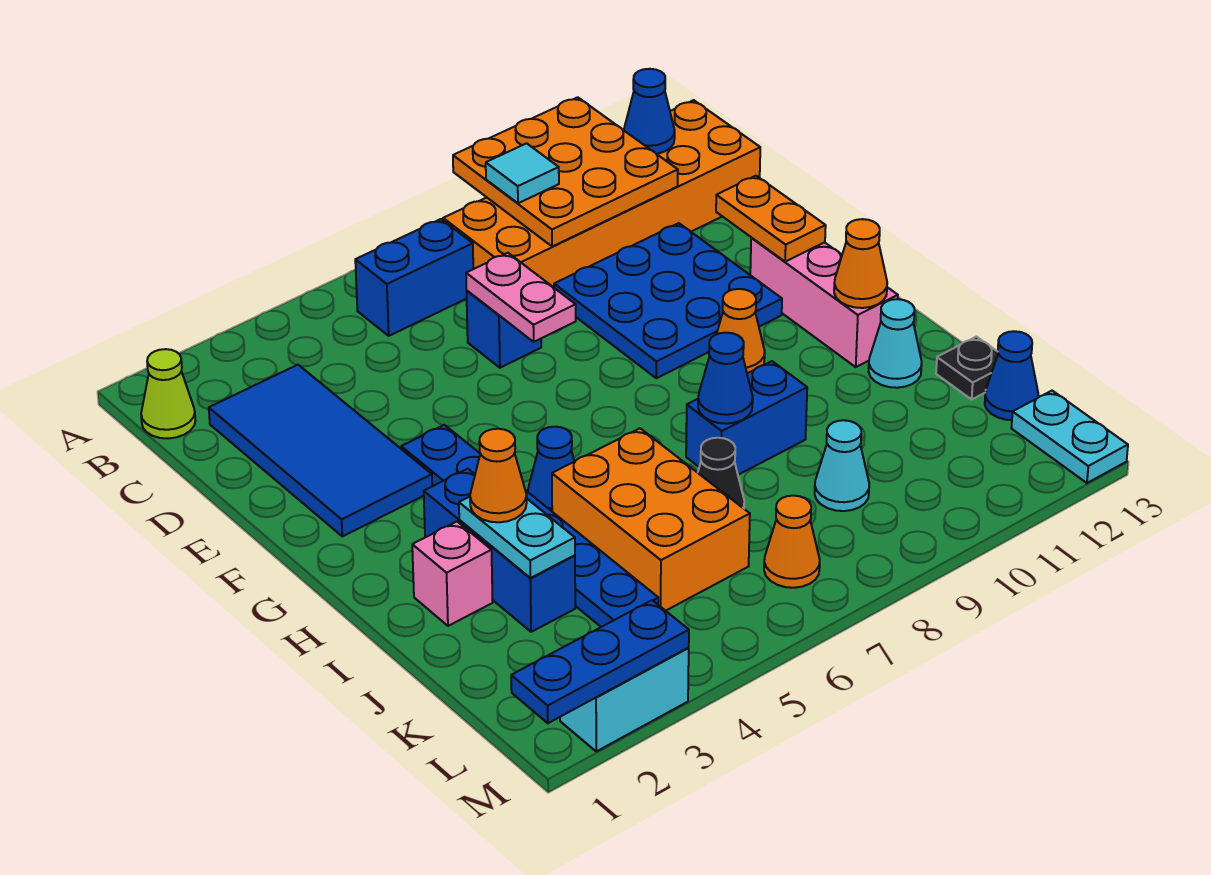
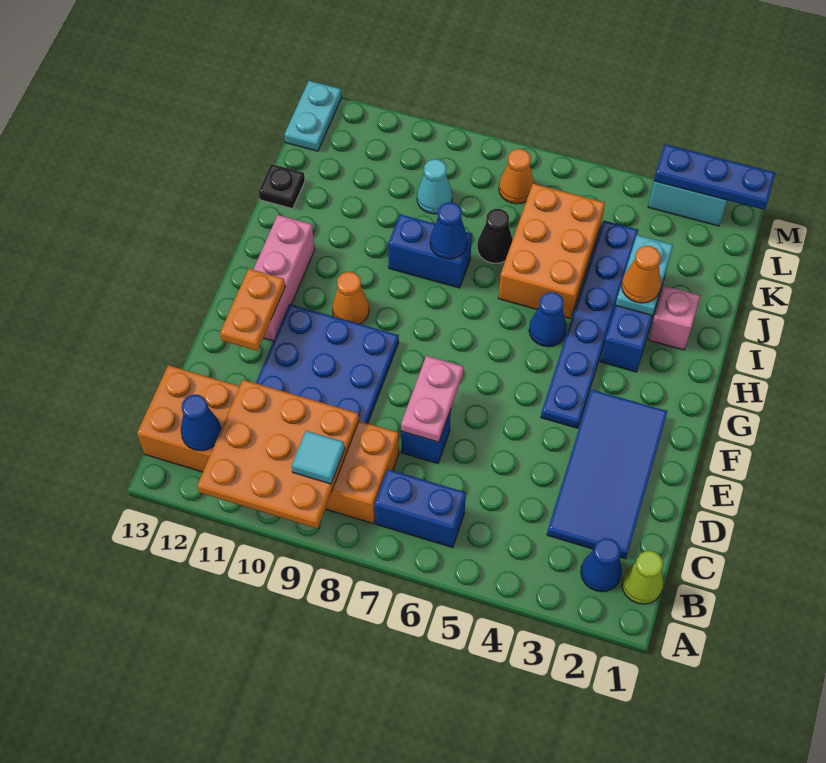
orange cone H12 level 2 -> none
cyan cone I12 level 1 -> none
blue cone K13 level 1 -> blue cone B2 level 1

